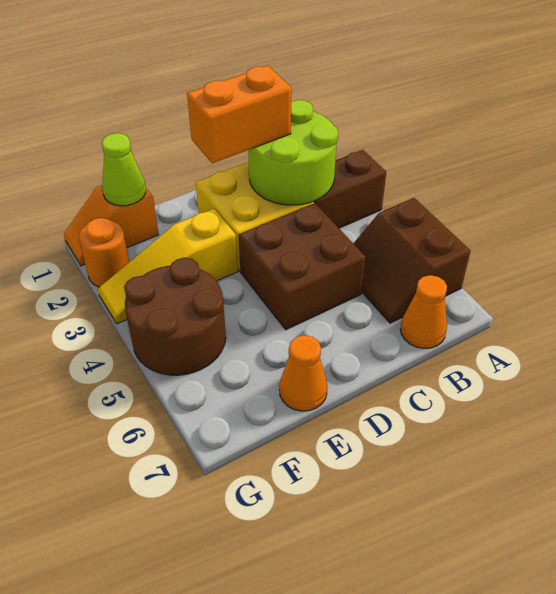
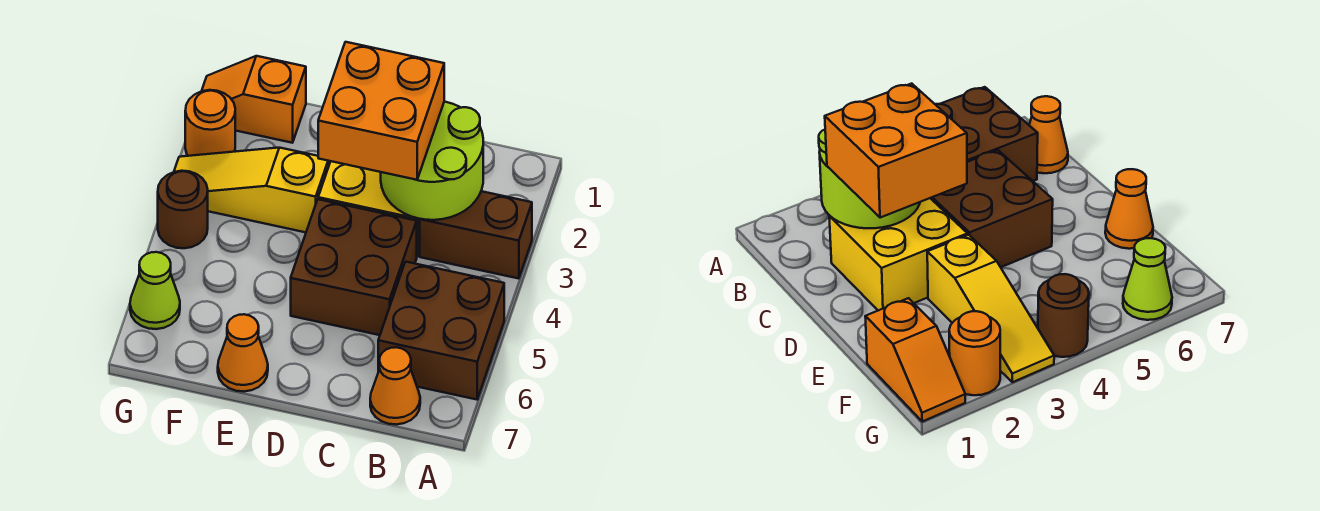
brown slope A5:B6 level 1 top A -> brown brick A5:B6 level 1
orange brick C2:D2 level 3 -> orange brick C2:D3 level 3
lime cone F1 level 2 -> lime cone G6 level 1
brown round brick F4:G5 level 1 -> brown round brick G4 level 1

